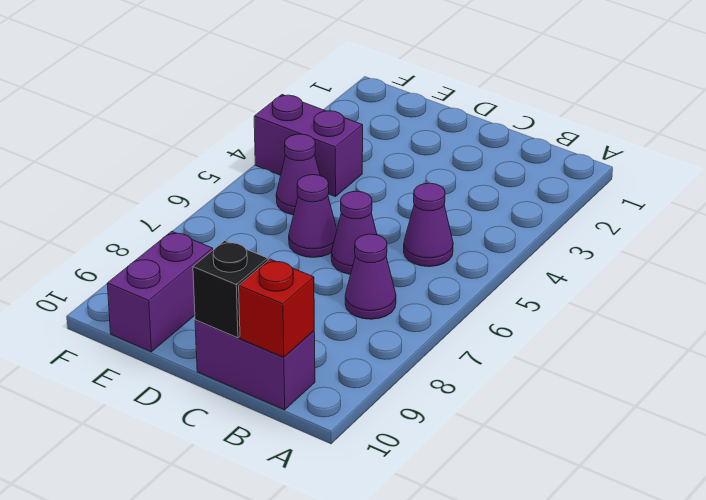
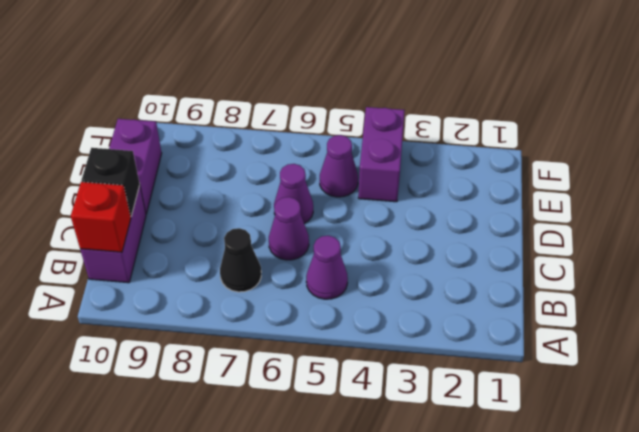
purple cone B7 level 1 -> black cone B7 level 1
purple brick E9:E10 level 1 -> purple brick D10:E10 level 1

